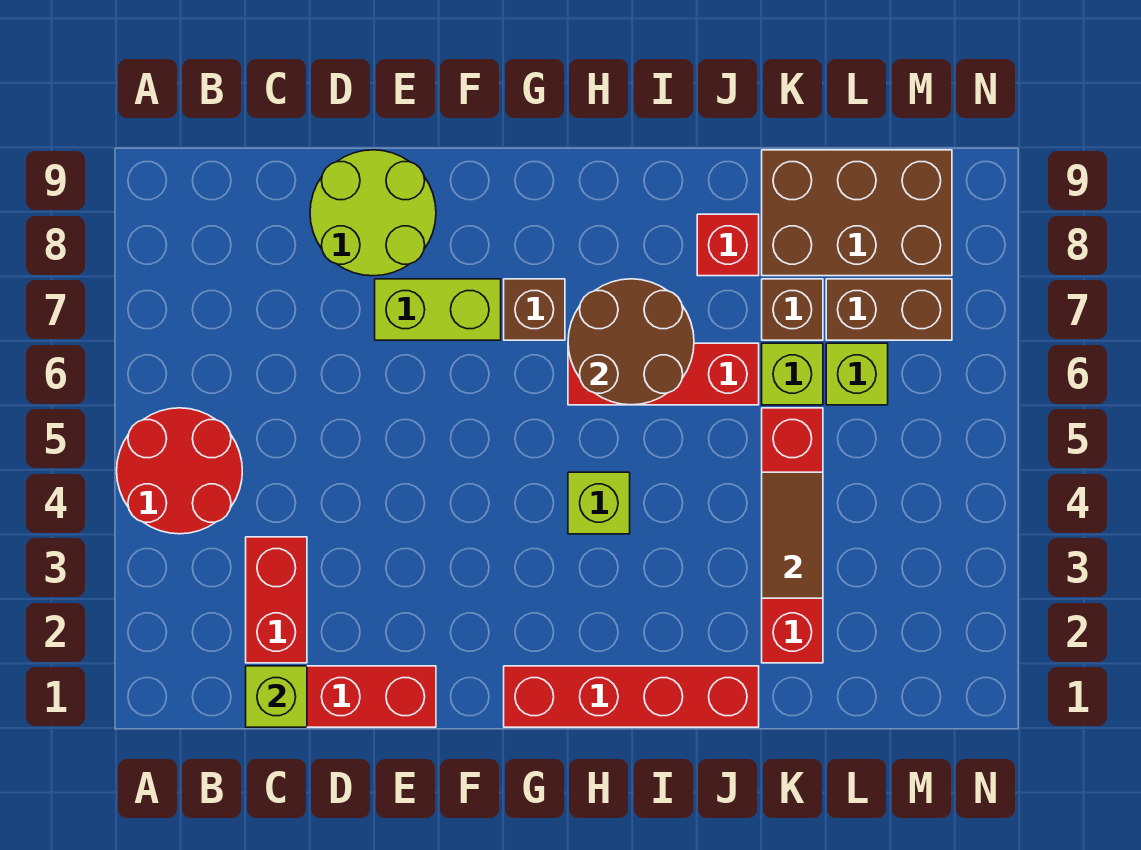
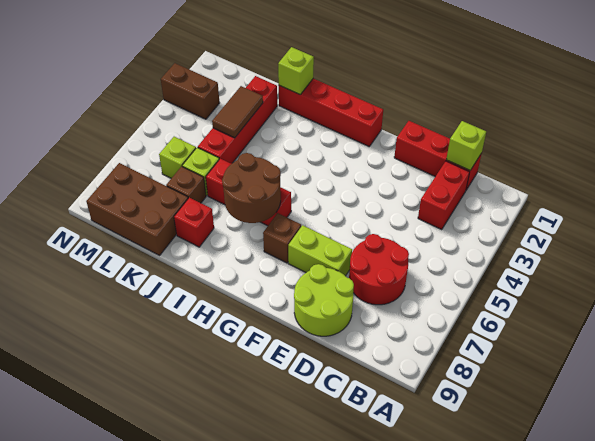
red round brick A4:B5 level 1 -> red round brick C6:D7 level 1
lime brick H4 level 1 -> lime brick J1 level 2
brown brick L7:M7 level 1 -> brown brick M3:N3 level 1

